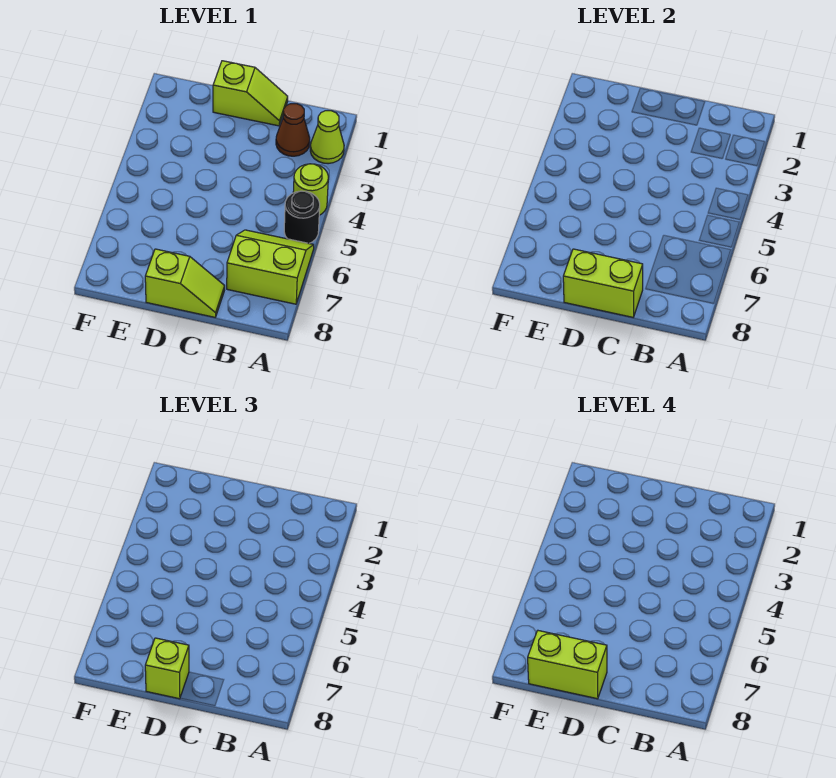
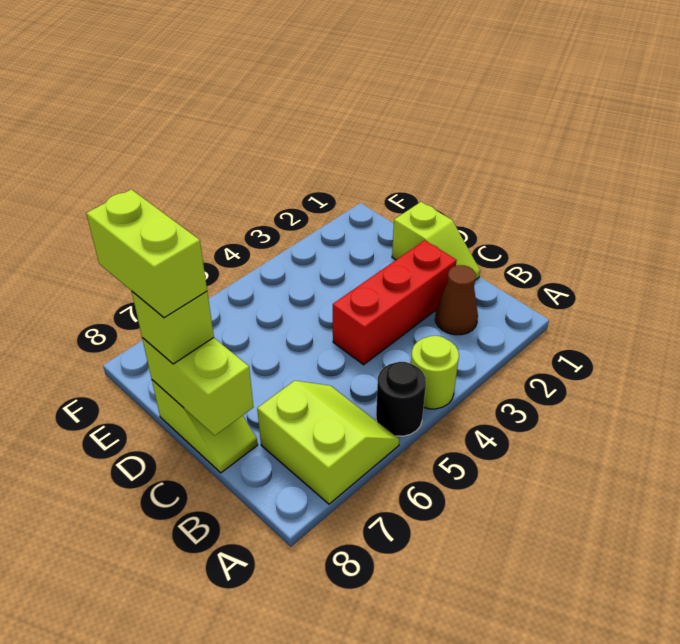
lime cone A2 level 1 -> none
none -> red brick C2:C4 level 1

